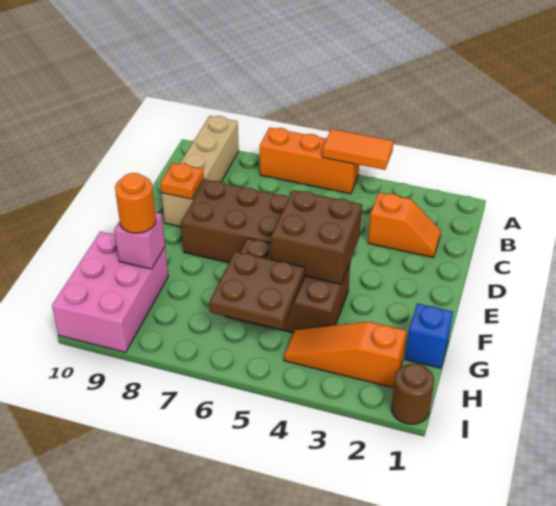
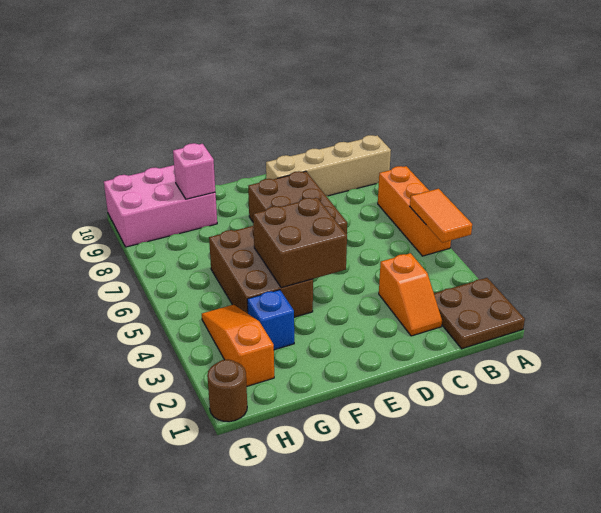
orange plate D9 level 2 -> none
blue brick G1 level 1 -> blue brick G3 level 1
brown plate G5:H6 level 2 -> brown plate A1:B2 level 1
orange round brick G9 level 3 -> none

